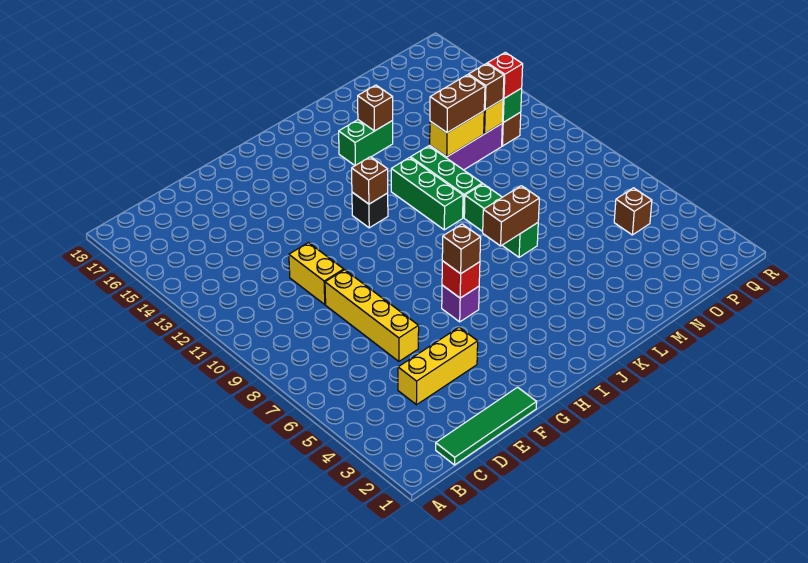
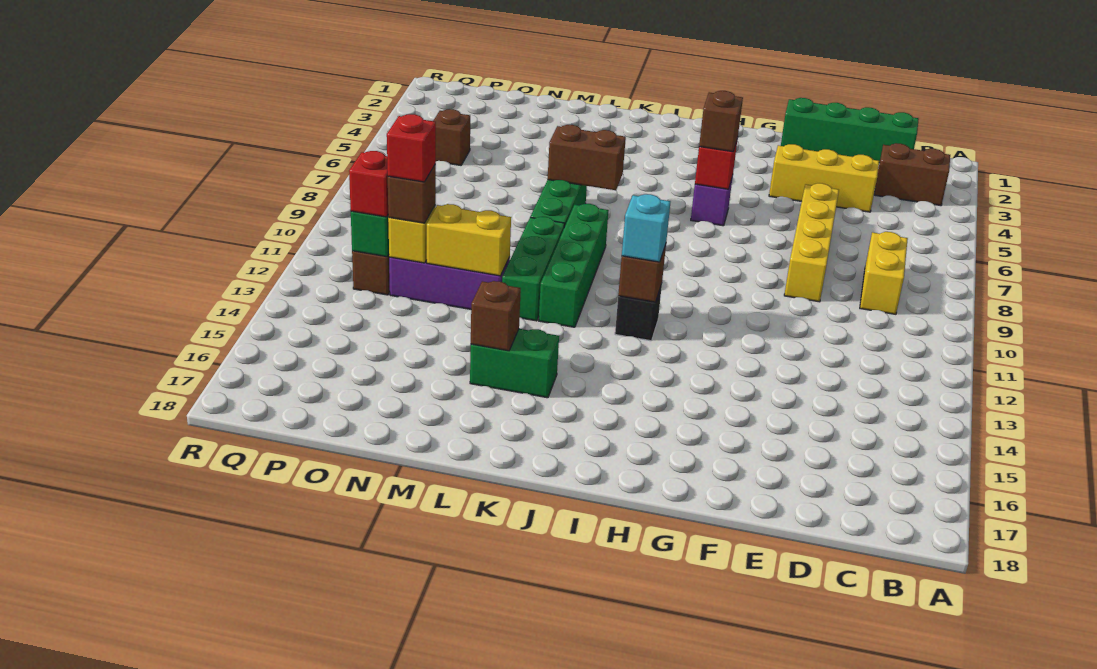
green tile C1:F1 level 1 -> green brick C1:F1 level 1
yellow brick E10:E11 level 1 -> yellow brick C8:C9 level 1
none -> cyan brick I12 level 3
green brick K10:K12 level 1 -> green brick K9:K12 level 1
brown brick M12:N12 level 3 -> brown brick B3:C3 level 1
none -> red brick O12 level 4

